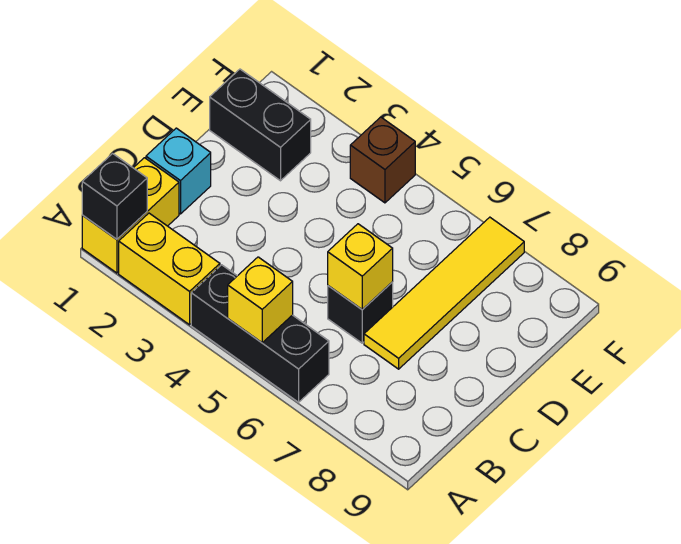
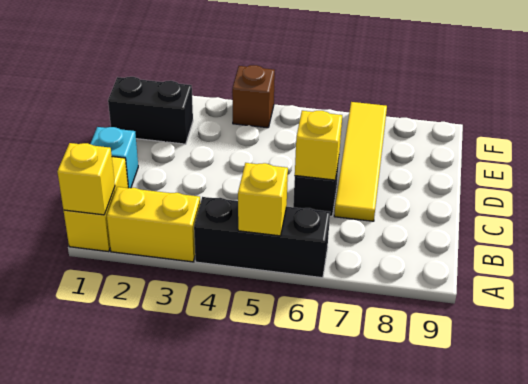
black brick A1 level 2 -> yellow brick A1 level 2

